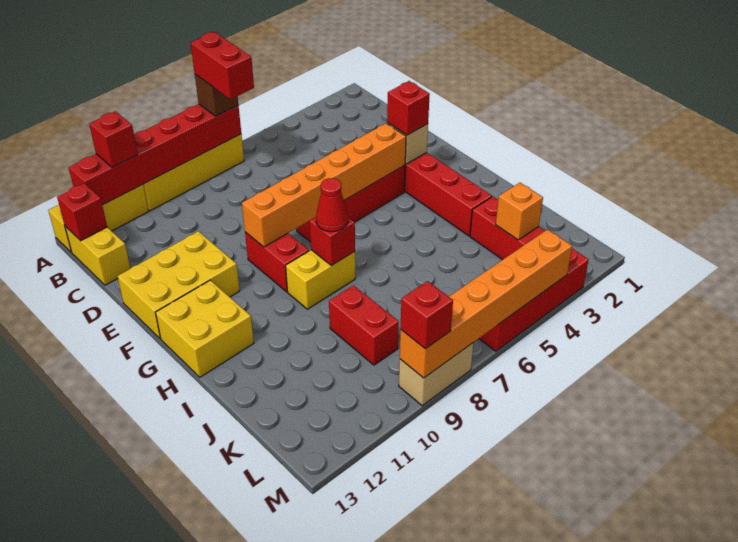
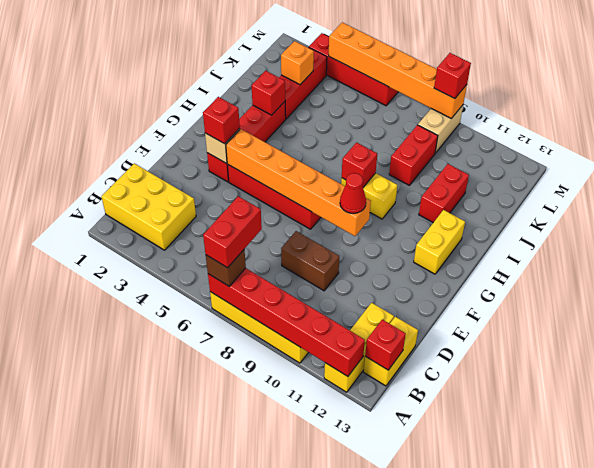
yellow brick A11:A13 level 1 -> yellow brick A12:C12 level 1
red brick A11 level 3 -> red brick I3 level 2
none -> brown brick D8:D9 level 1
yellow brick E11:F13 level 1 -> yellow brick B1:C3 level 1
red brick F9:G9 level 1 -> red brick I11:J11 level 1
yellow brick G12:H13 level 1 -> yellow brick G12:H12 level 1
red cone H8 level 3 -> red cone F9 level 3
tan brick M8:M9 level 1 -> tan brick L9:M9 level 1

